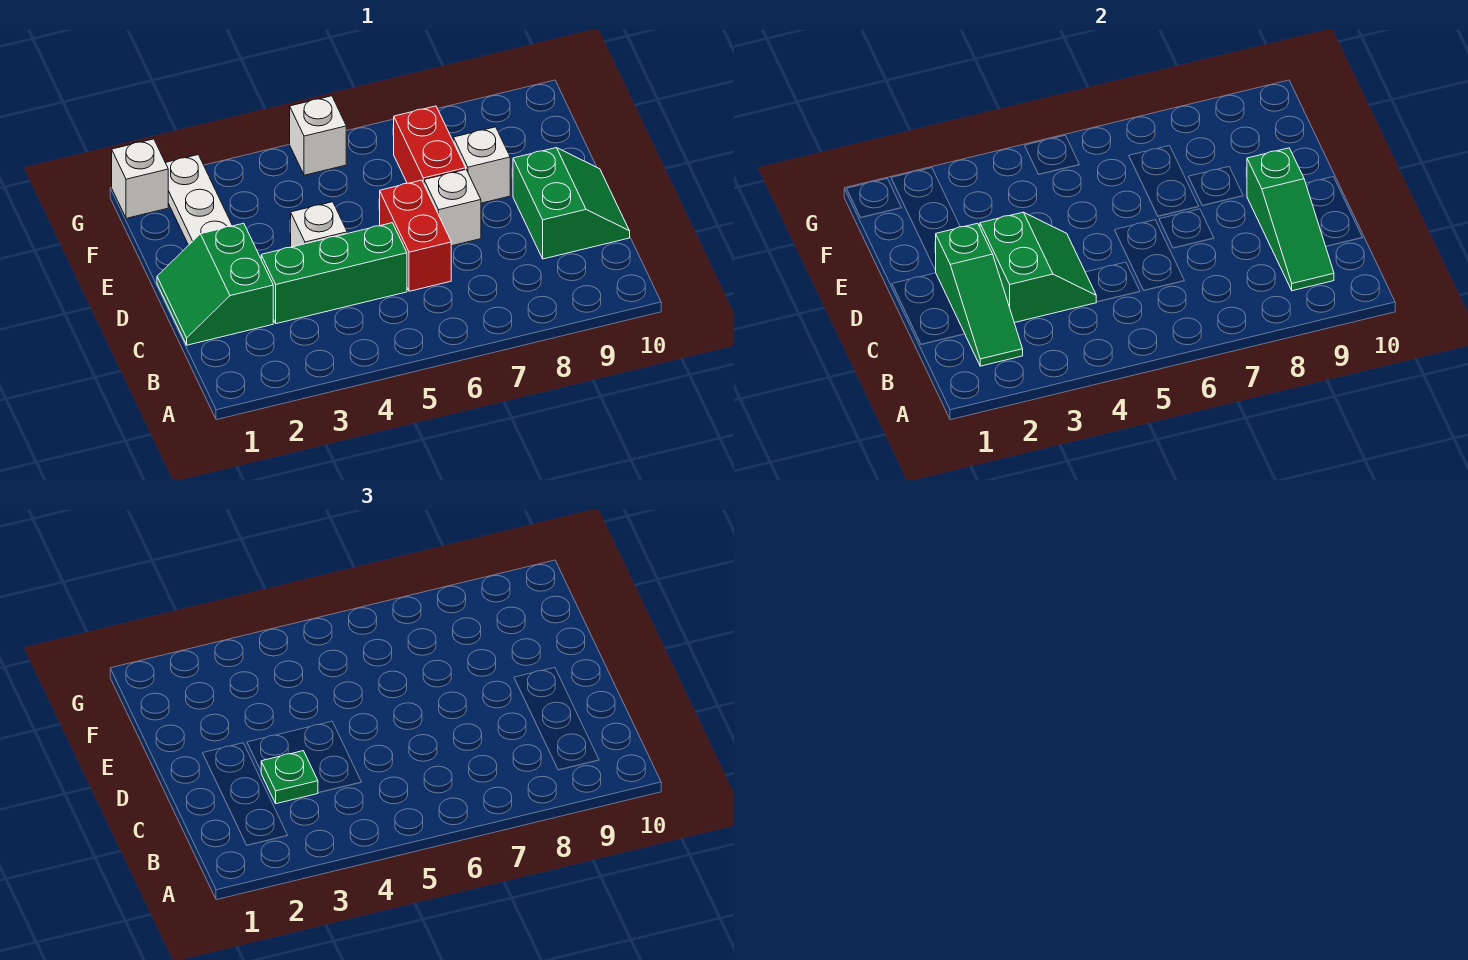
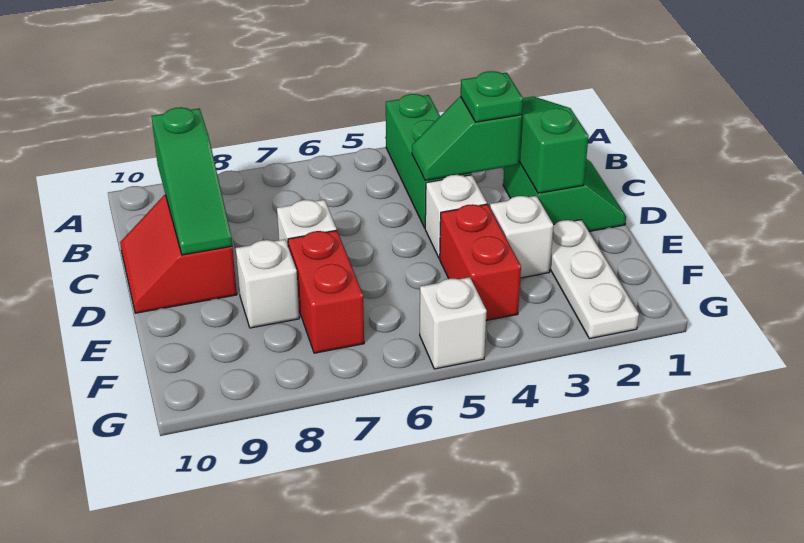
green slope B9:D9 level 2 top D -> green slope B9:D9 level 2 top B
green brick C3:C5 level 1 -> green brick A4:C4 level 1
green slope C3:D4 level 2 top 3 -> green slope C3:C4 level 2 top 3
red brick C6:D6 level 1 -> red brick E4:F4 level 1
green slope C9:D10 level 1 top 9 -> red slope C9:D10 level 1 top 9
white brick G1 level 1 -> white brick E3 level 1

